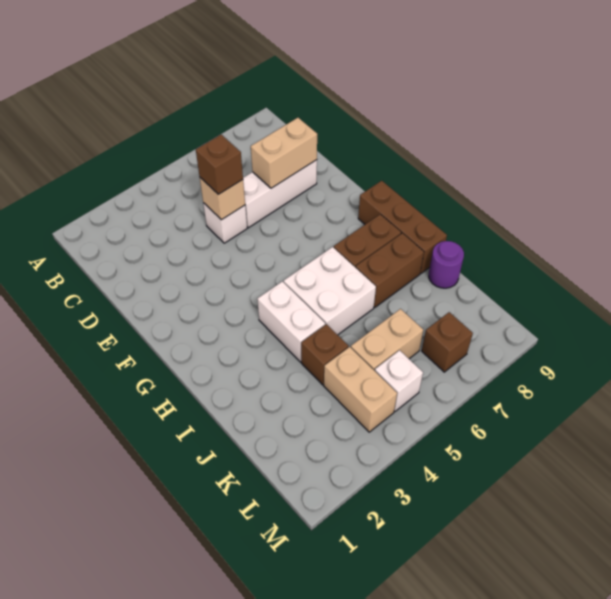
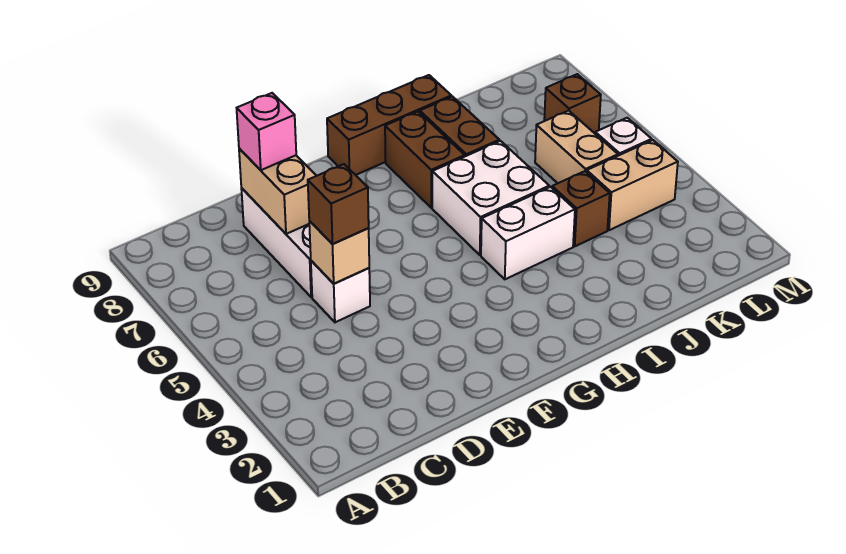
none -> pink brick D8 level 3
purple round brick J9 level 1 -> none

